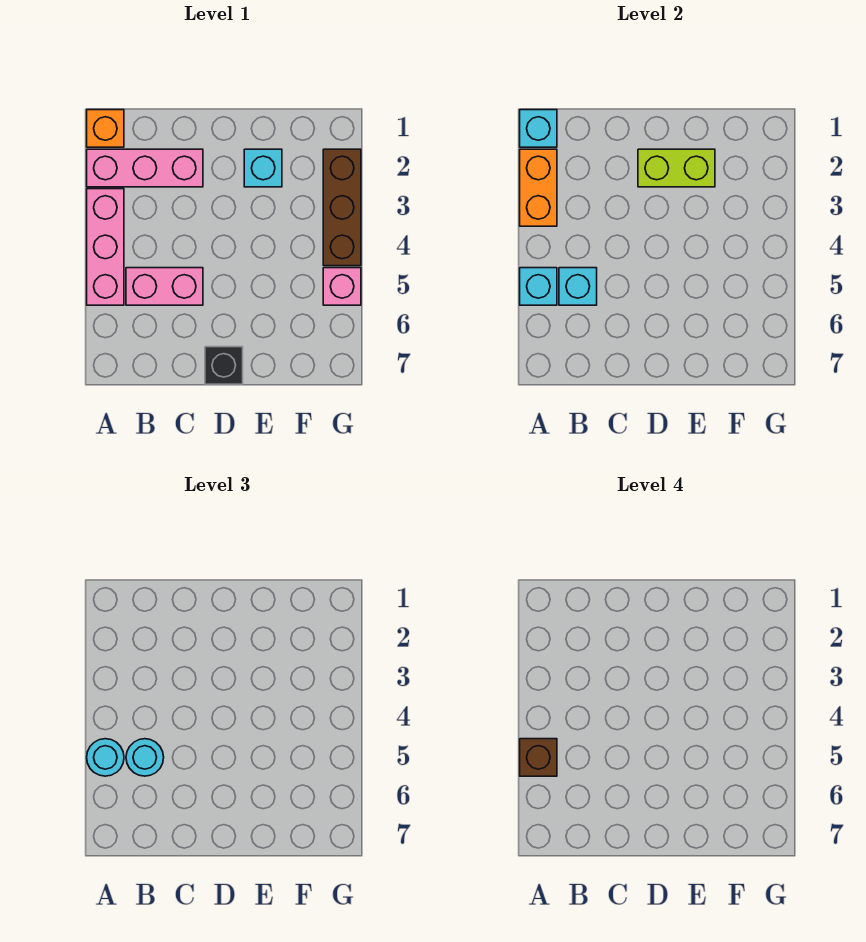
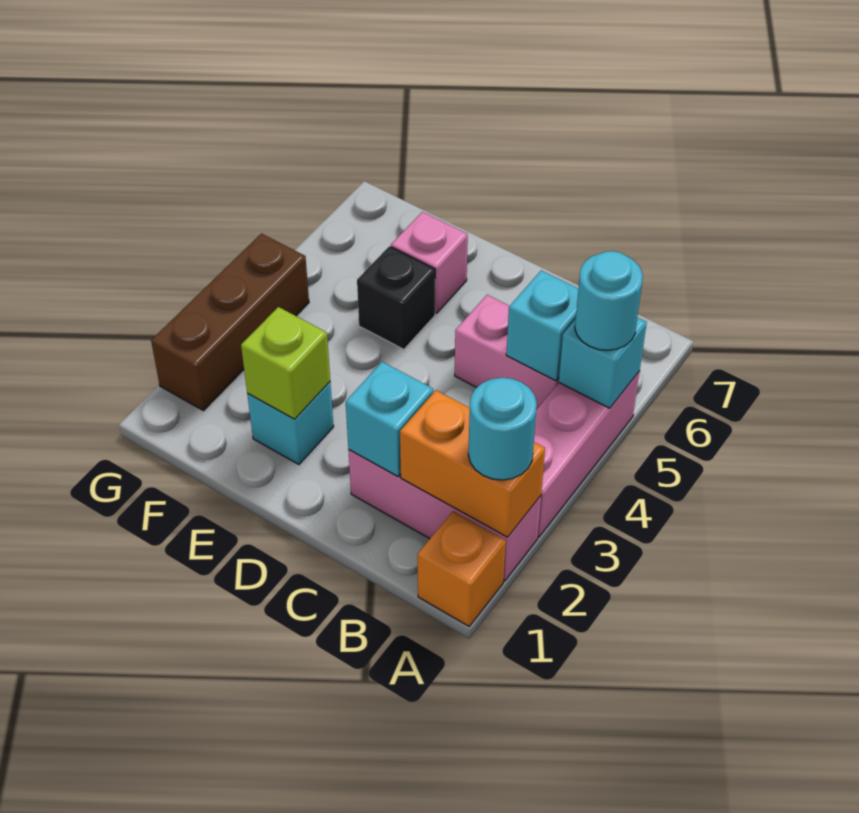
cyan brick A1 level 2 -> cyan brick C2 level 2
orange brick A2:A3 level 2 -> orange brick A2:B2 level 2
brown brick A5 level 4 -> none
cyan round brick B5 level 3 -> cyan round brick A2 level 3
lime brick D2:E2 level 2 -> lime brick E2 level 2
black brick D7 level 1 -> black brick E5 level 1
pink brick G5 level 1 -> pink brick E6 level 1

